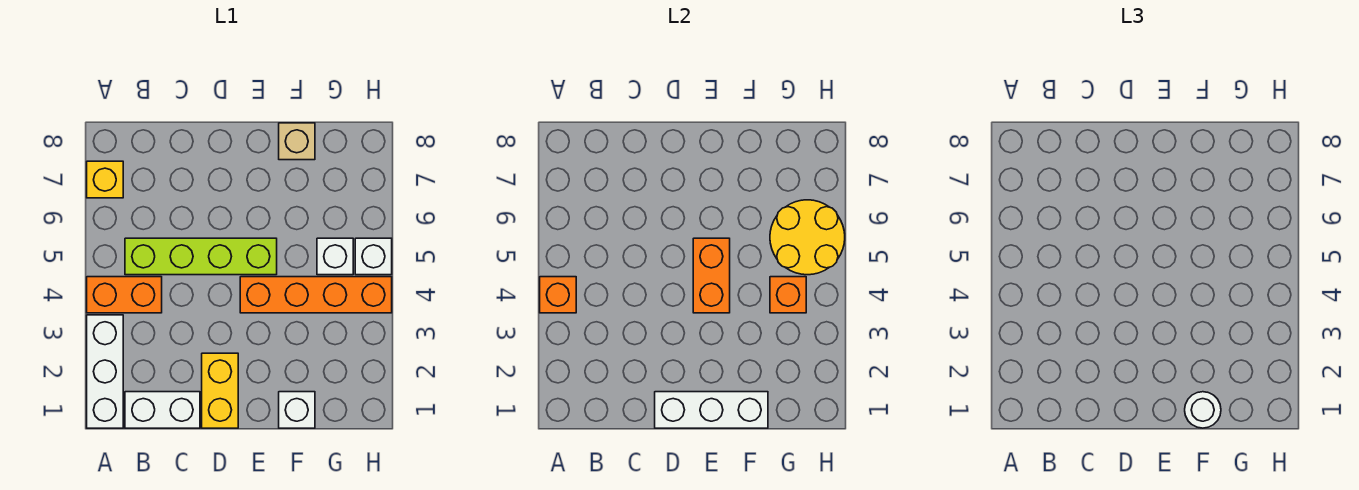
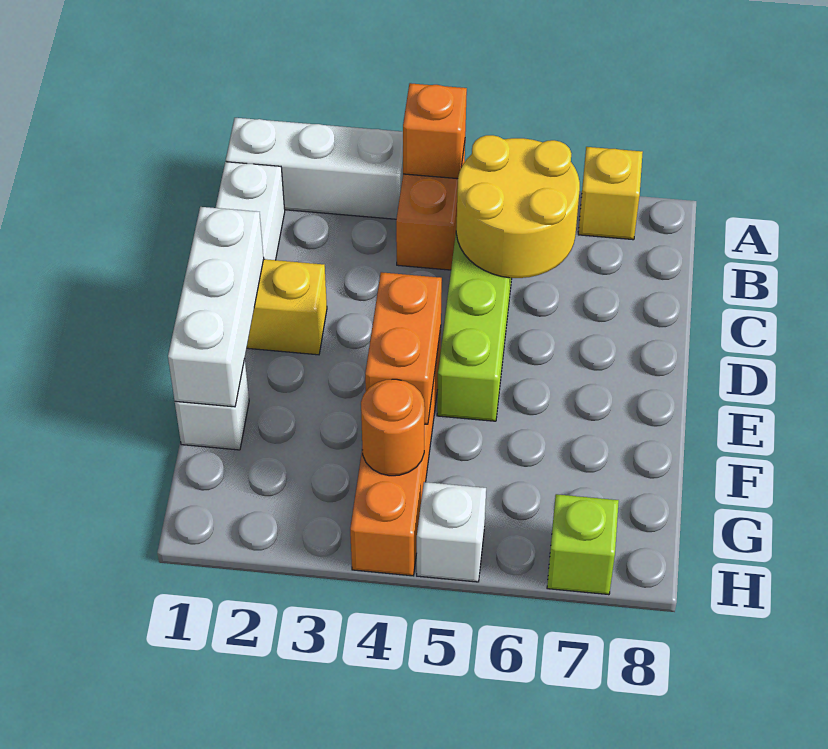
orange brick E4:E5 level 2 -> orange brick E4:F4 level 2
white round brick F1 level 3 -> none
tan brick F8 level 1 -> none
orange brick G4 level 2 -> orange round brick G4 level 2
white brick G5 level 1 -> none
yellow round brick G5:H6 level 2 -> yellow round brick B5:C6 level 2
none -> lime brick H7 level 1

